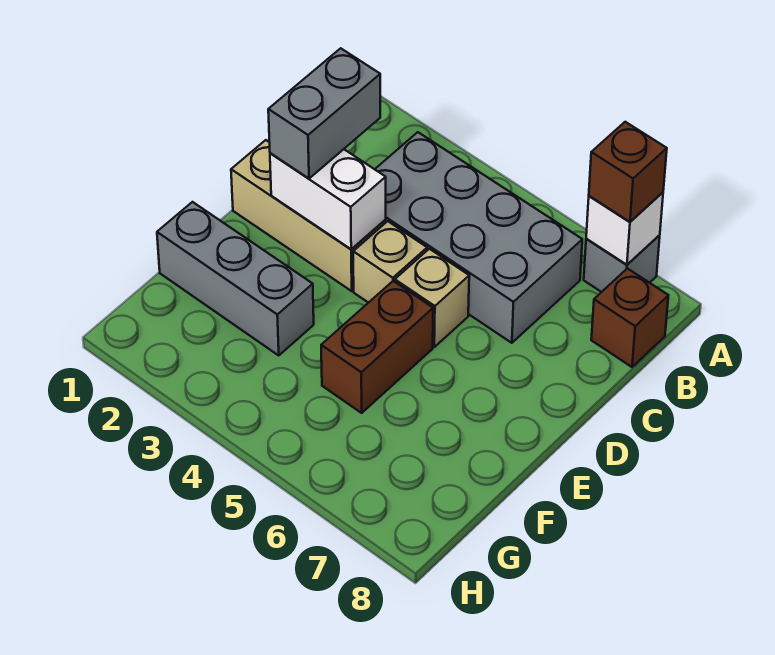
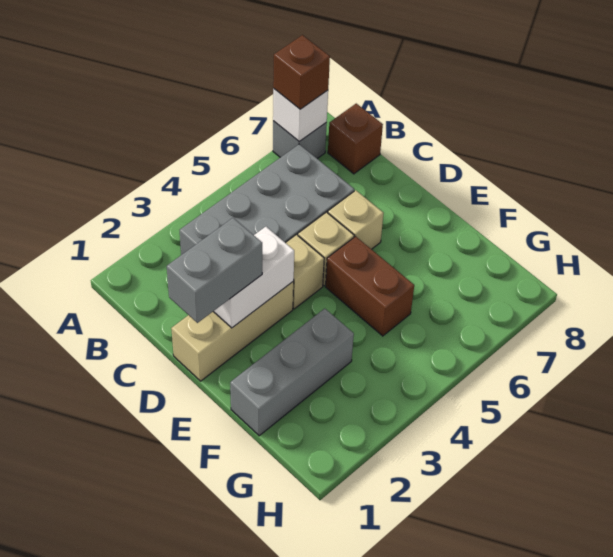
grey brick C2:D2 level 3 -> grey brick D1:D2 level 3
none -> tan brick D6 level 1

